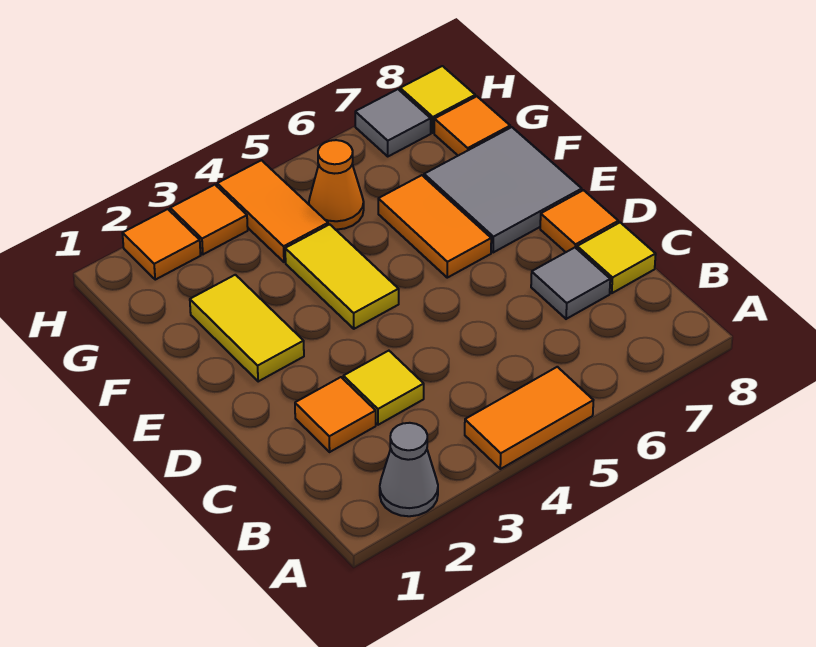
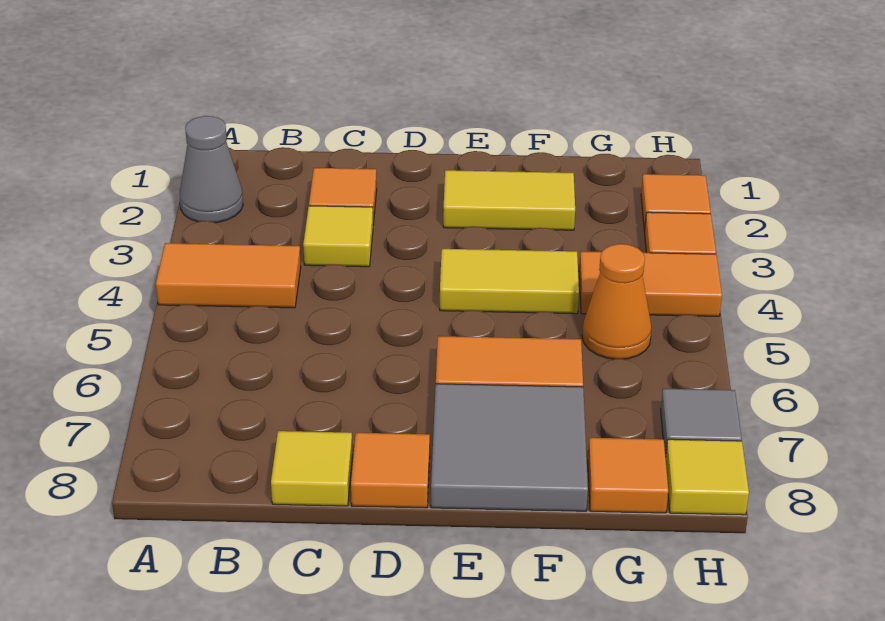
orange tile A4:A5 level 1 -> orange tile A4:B4 level 1
grey tile C7 level 1 -> none

